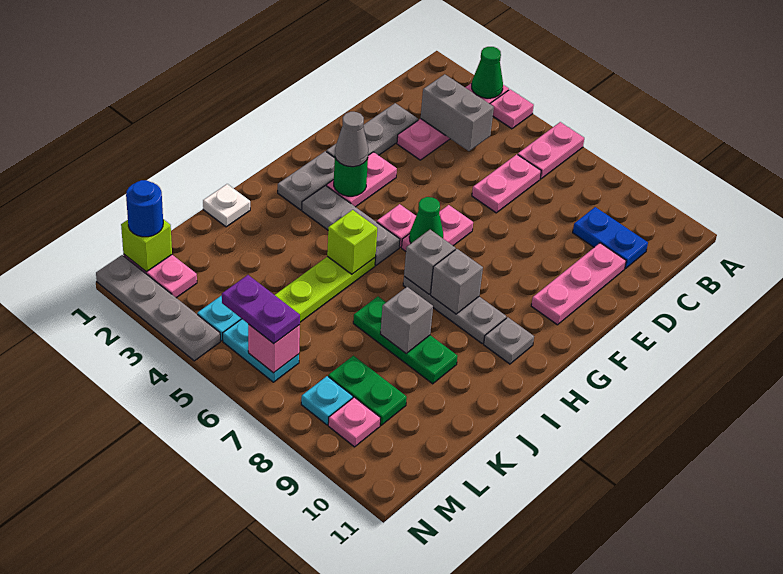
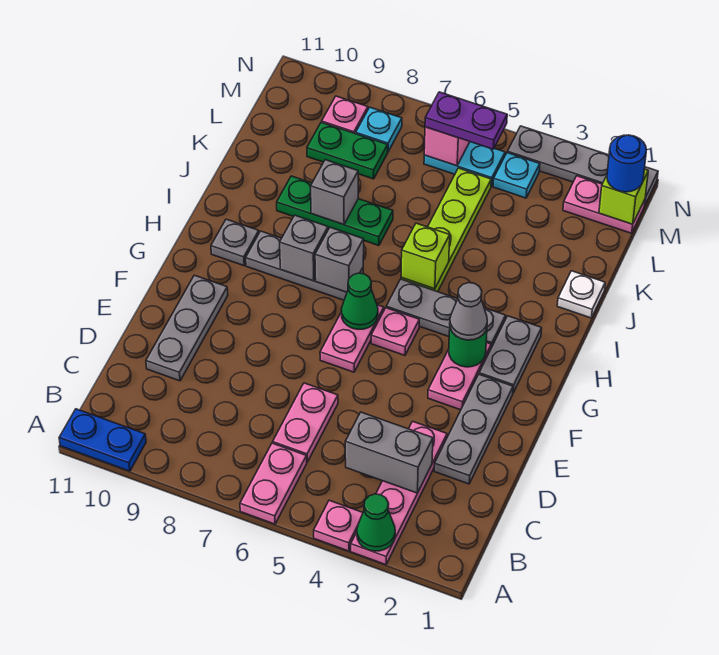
blue plate C9:C10 level 1 -> blue plate A10:A11 level 1
pink plate D10:F10 level 1 -> grey plate D10:F10 level 1

